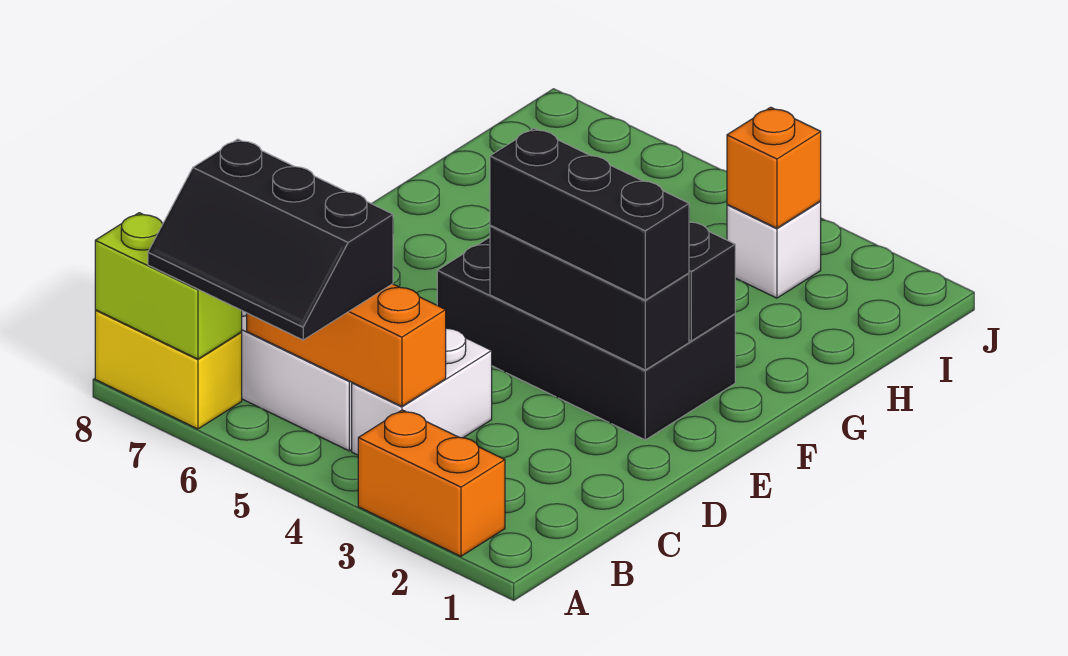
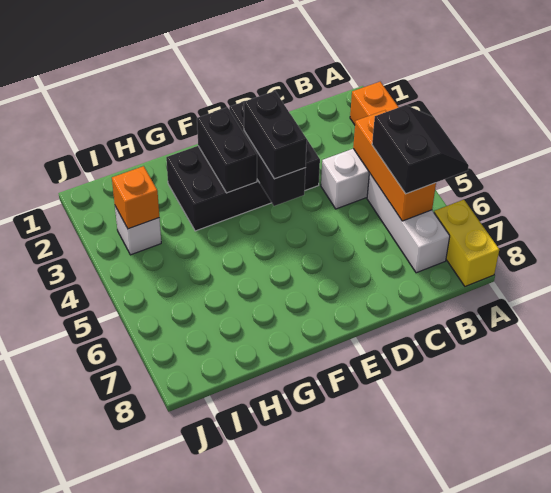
black slope A5:B7 level 3 top B -> black slope A5:B6 level 3 top B
lime brick A7:A8 level 2 -> none
black brick E2:F5 level 1 -> black brick D2:G3 level 1
black brick E2:E4 level 3 -> black brick E3:E4 level 3

